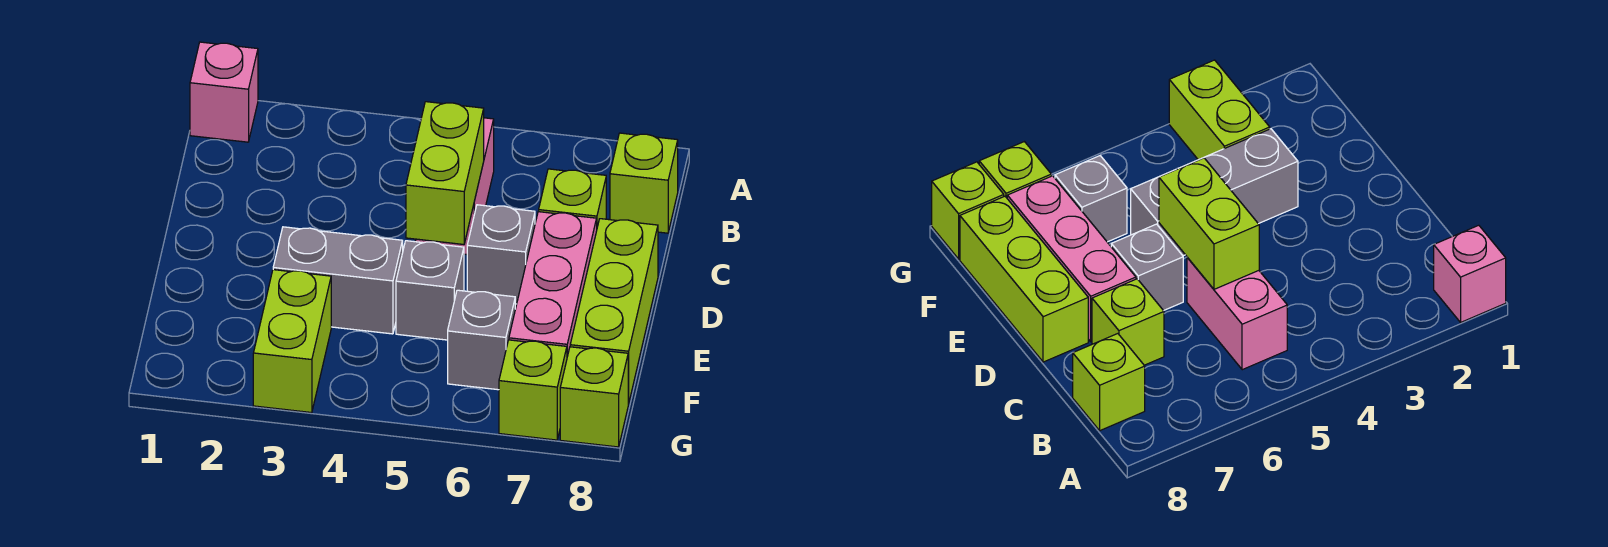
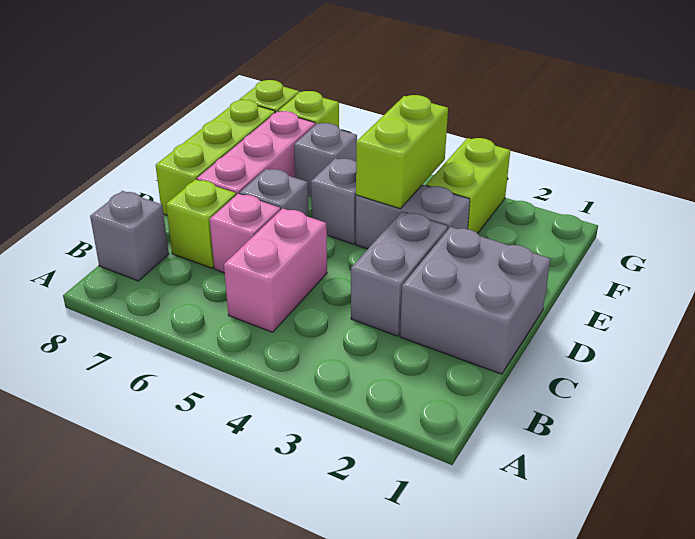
pink brick A1 level 1 -> pink brick C6 level 1
lime brick B8 level 1 -> grey brick B8 level 1
none -> grey brick C1:D2 level 1
none -> grey brick C3:D3 level 1
lime brick C5:D5 level 2 -> lime brick E4:F4 level 2

